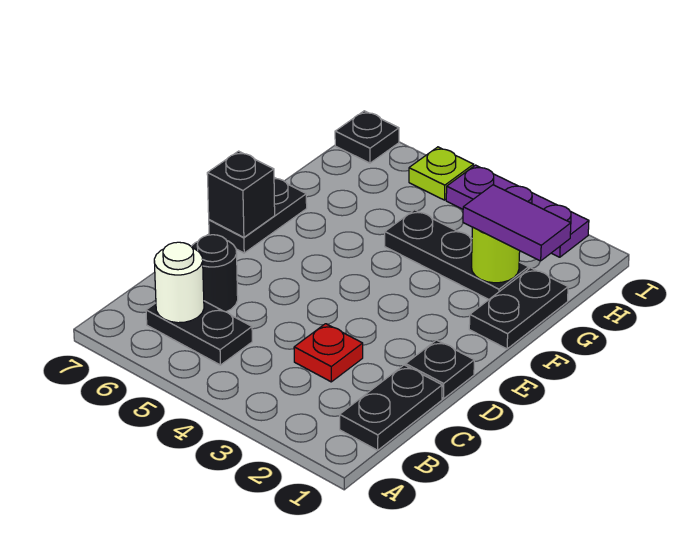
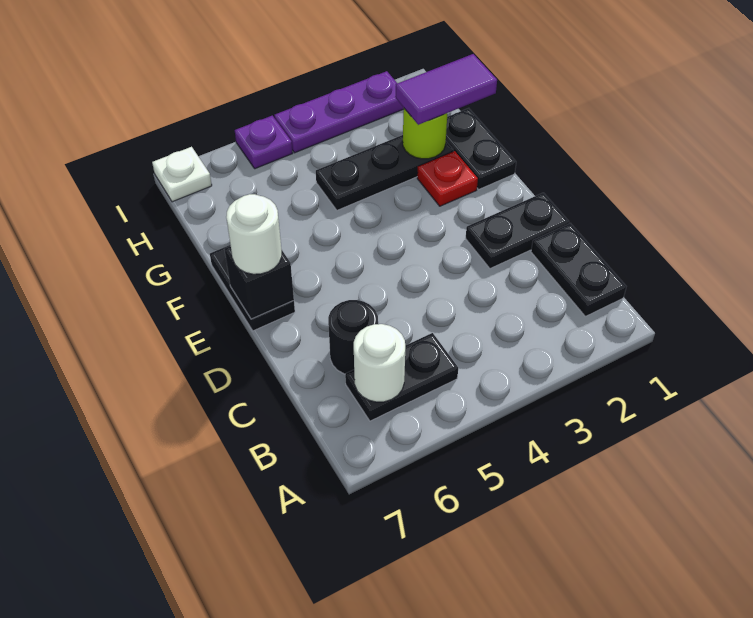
red plate C3 level 1 -> red plate F2 level 1
black plate D1 level 1 -> black plate D1:D2 level 1
none -> white round brick E7 level 3
lime plate I5 level 1 -> purple plate I5 level 1
black plate I7 level 1 -> white plate I7 level 1

